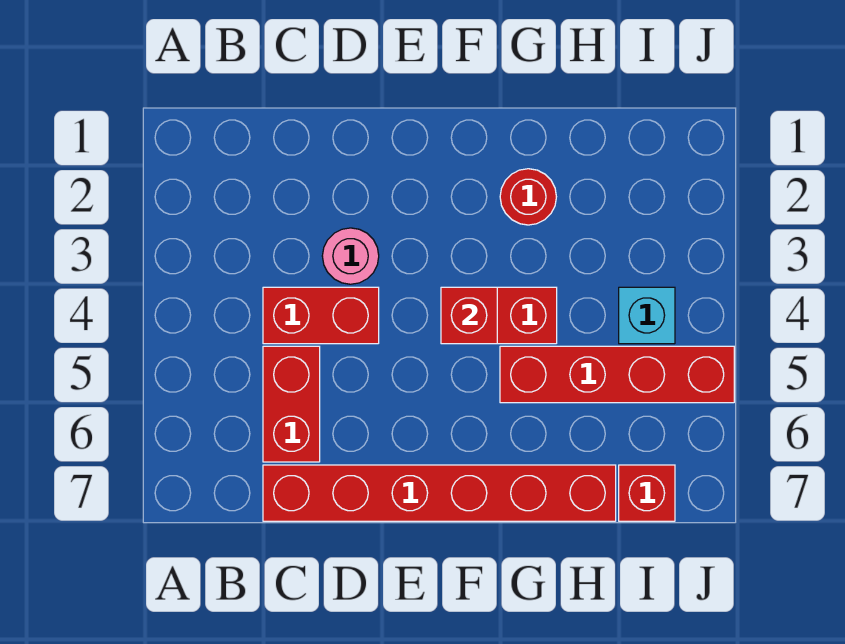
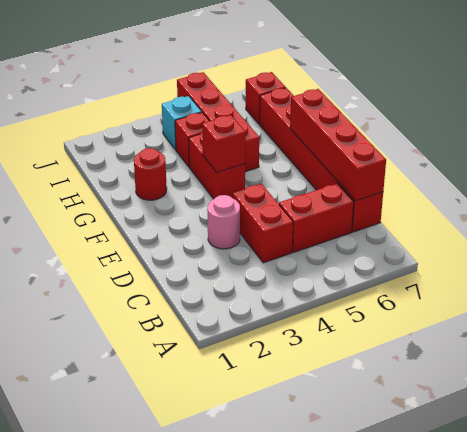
none -> red brick C7:F7 level 2
none -> red brick H4 level 1

